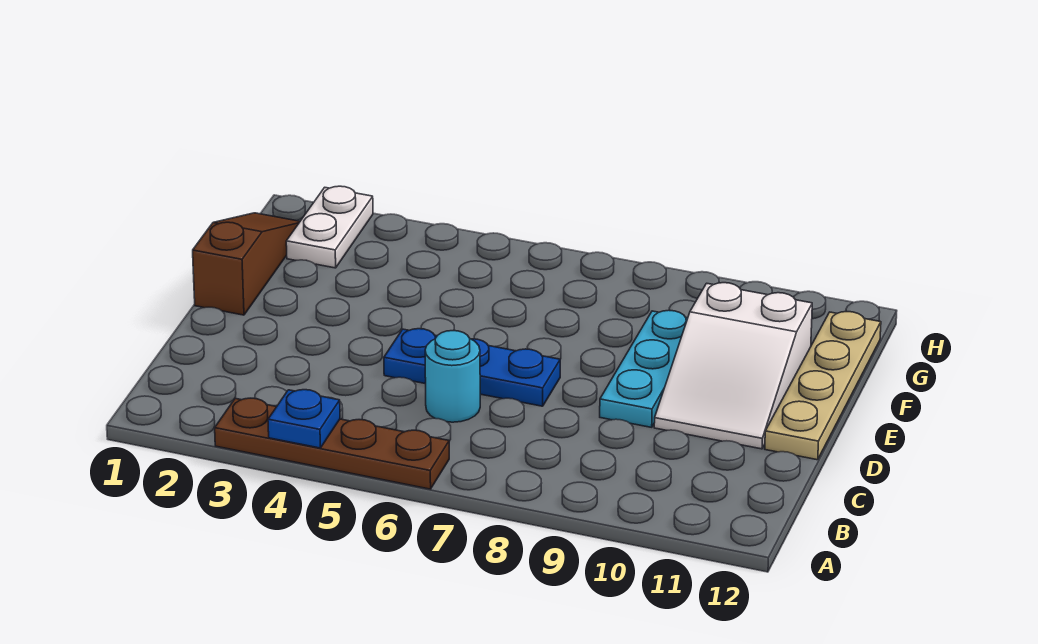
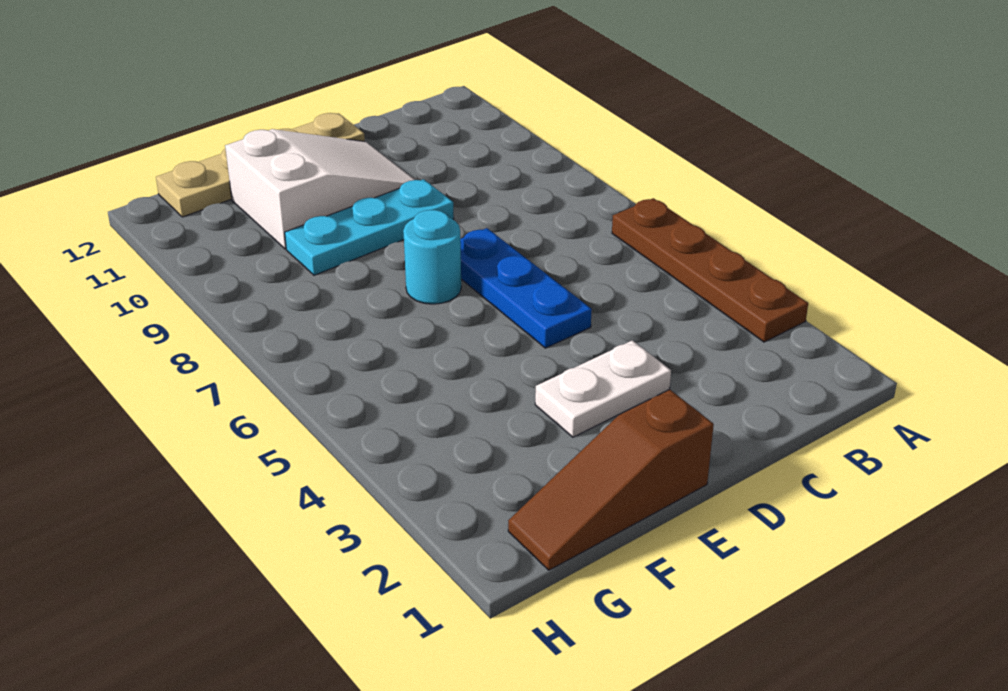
blue plate A4 level 2 -> none
cyan round brick C6 level 1 -> cyan round brick E7 level 1
white plate G2:H2 level 1 -> white plate D3:E3 level 1

